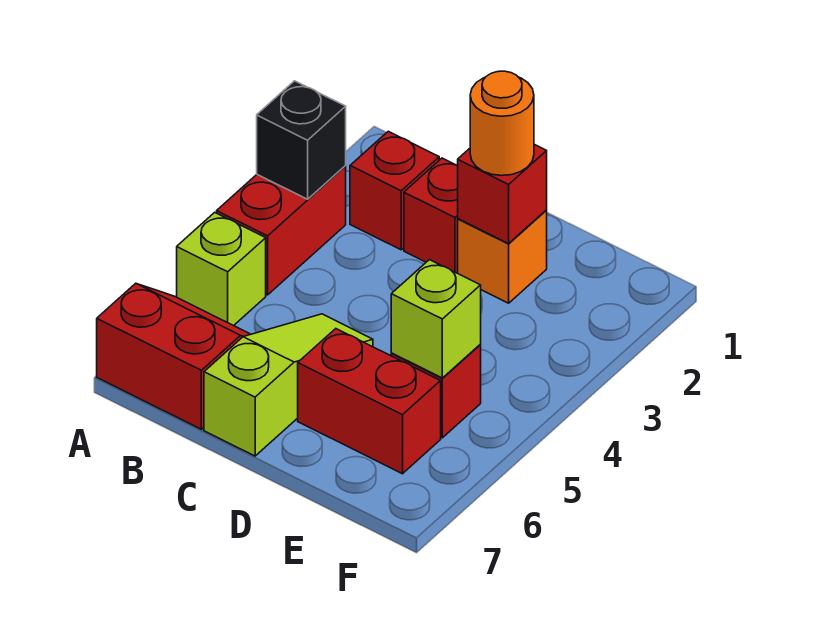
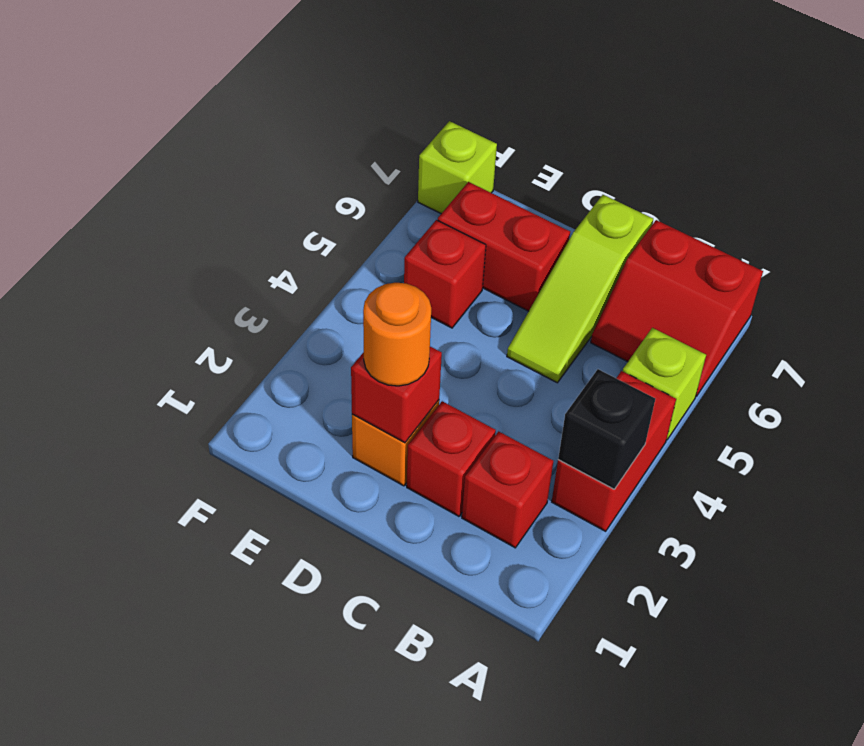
lime brick E5 level 2 -> lime brick F7 level 1

